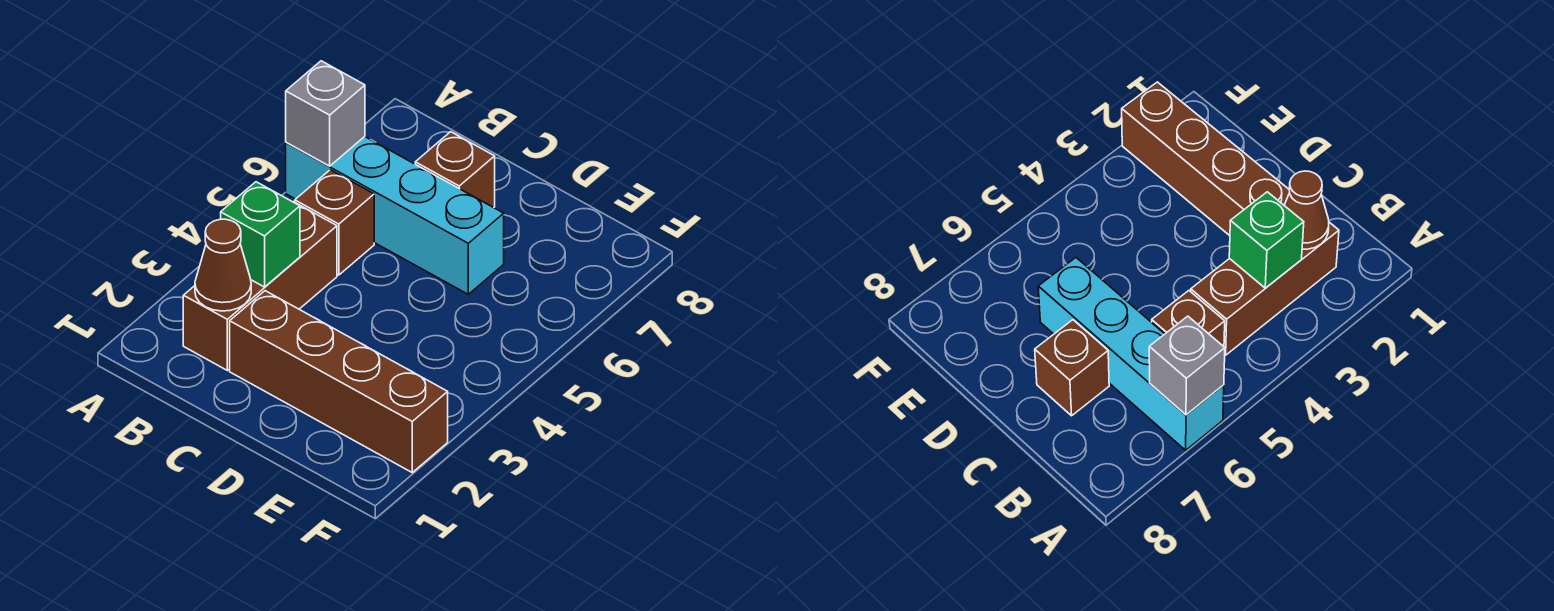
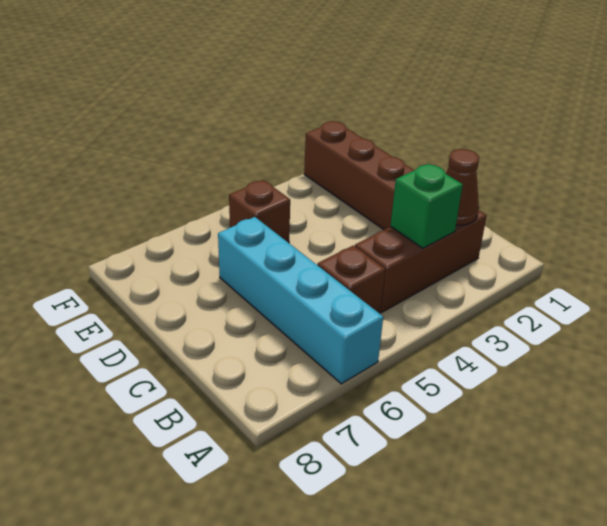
grey brick A6 level 2 -> none
brown brick C7 level 1 -> brown brick E5 level 1

